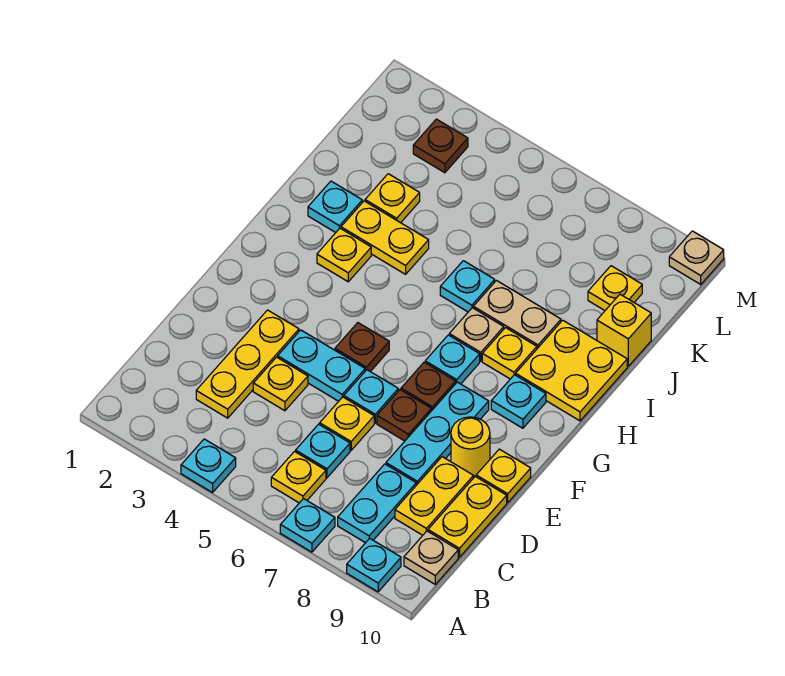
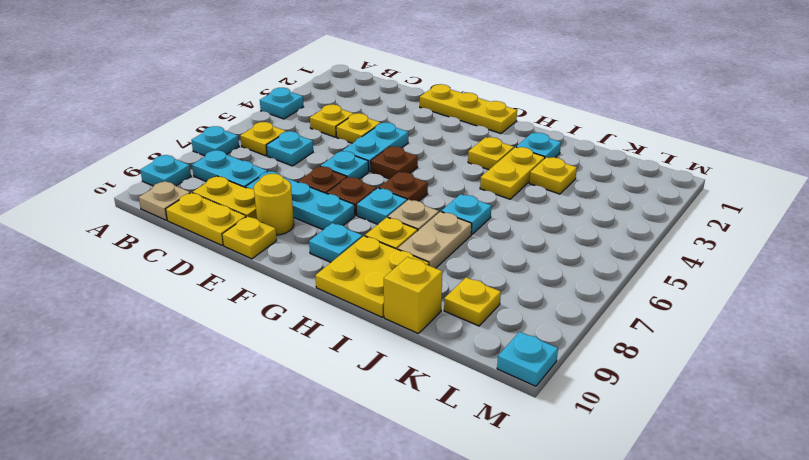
yellow plate C3:E3 level 1 -> yellow plate E1:G1 level 1
yellow plate D6 level 1 -> yellow plate C4 level 1
brown plate L3 level 1 -> brown plate G6 level 1
tan plate M10 level 1 -> cyan plate M10 level 1

